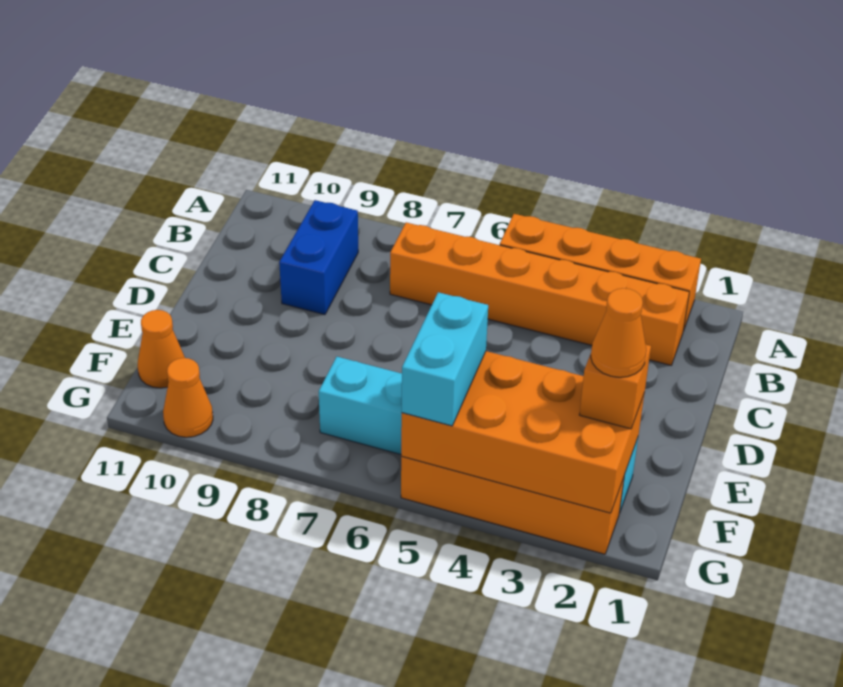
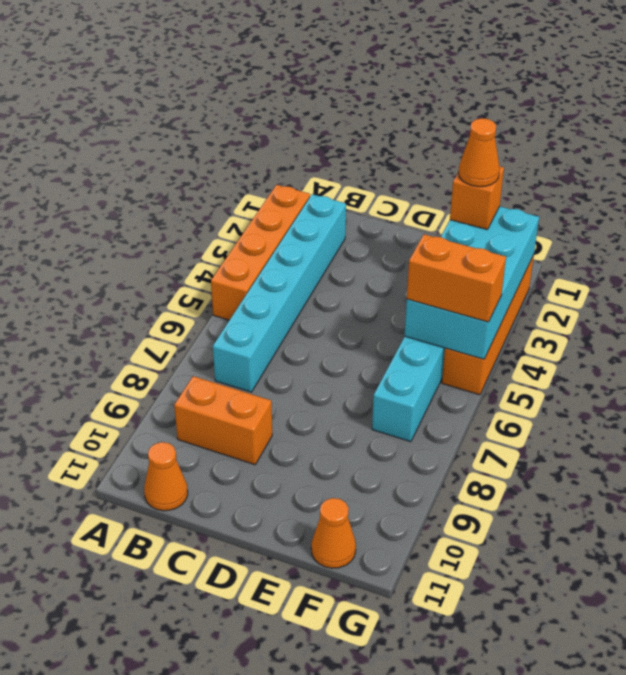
orange brick B2:B7 level 1 -> cyan brick B2:B7 level 1
blue brick B9:C9 level 1 -> orange brick B9:C9 level 1
orange brick F2:G5 level 2 -> cyan brick F2:G5 level 2
cyan brick F5:G5 level 3 -> orange brick F5:G5 level 3
orange cone G10 level 1 -> orange cone B11 level 1

